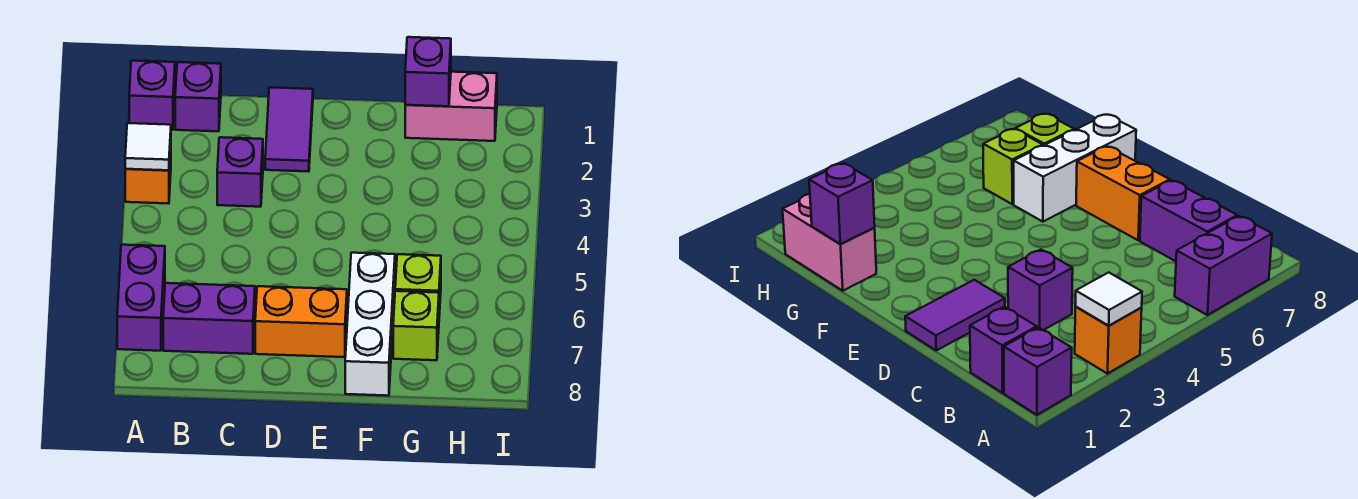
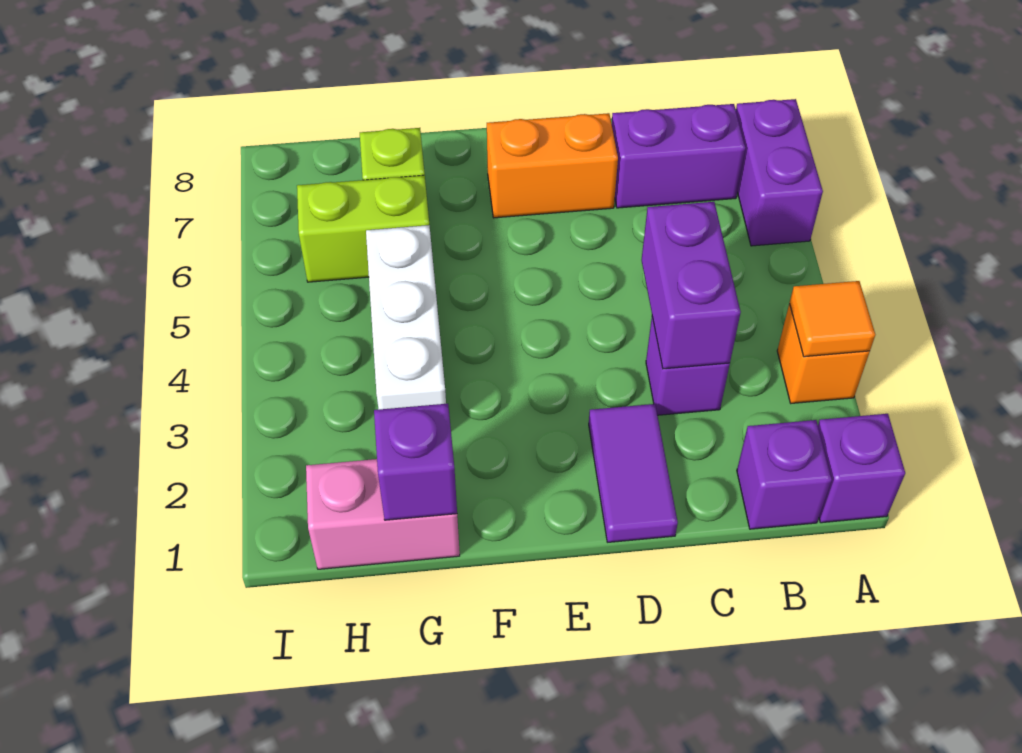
white tile A3 level 2 -> orange tile A3 level 2
none -> purple brick C3:C4 level 2
white brick F6:F8 level 1 -> white brick G3:G5 level 1
lime brick G6 level 1 -> lime brick G6:H6 level 1

